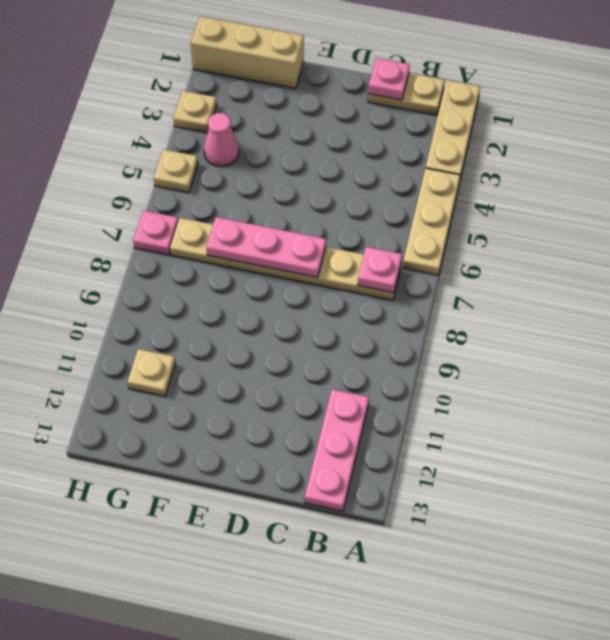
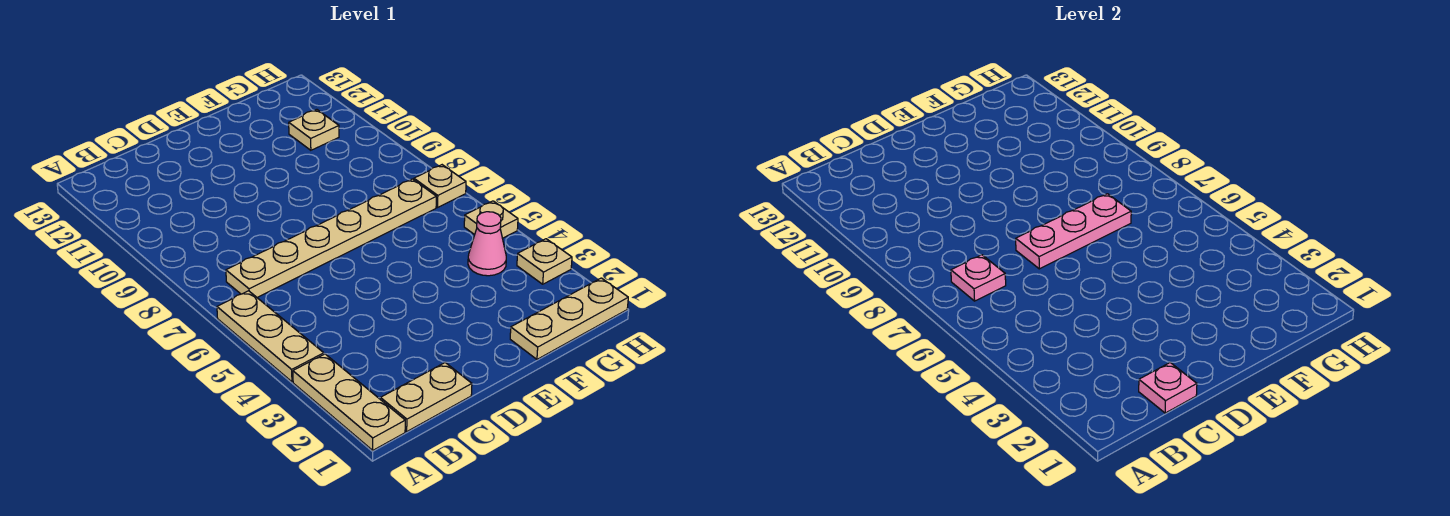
pink plate B11:B13 level 1 -> none
tan brick F1:H1 level 1 -> tan plate F1:H1 level 1
pink plate H7 level 1 -> tan plate H7 level 1

